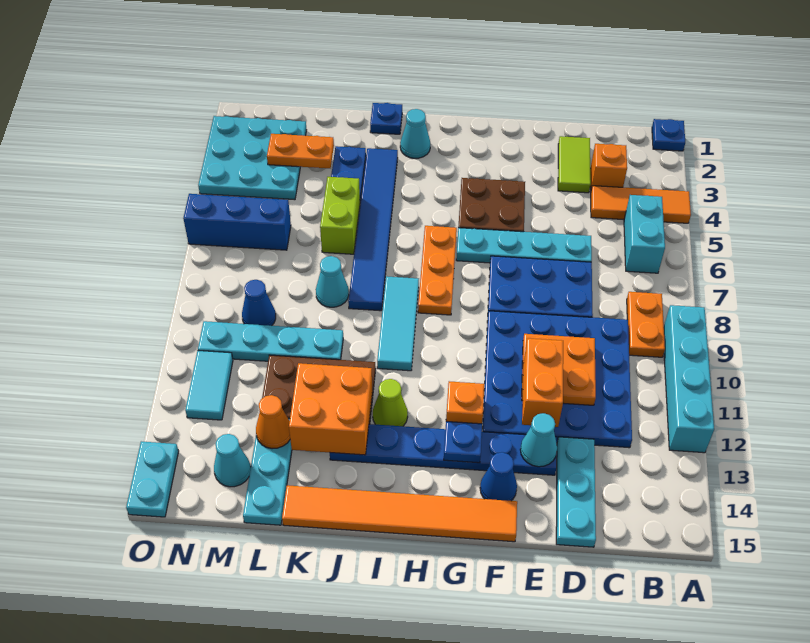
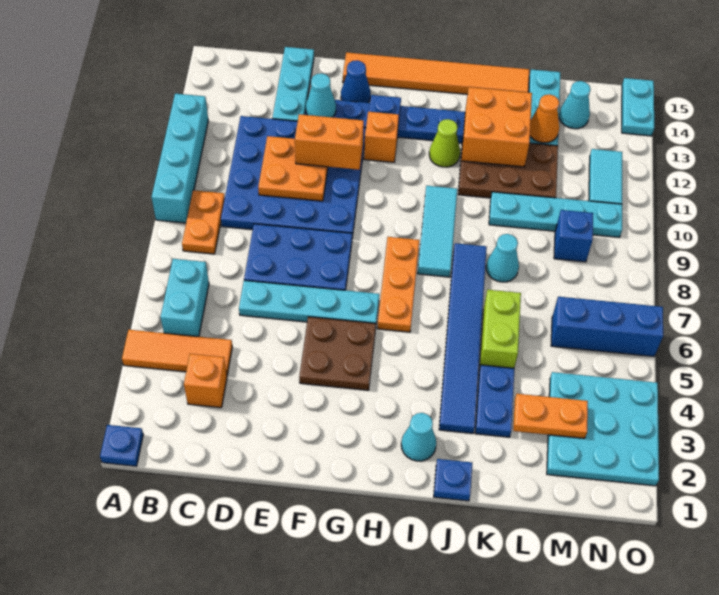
lime tile D2:D3 level 1 -> none
orange brick E11:E12 level 3 -> orange brick E11:F11 level 3
blue cone M9 level 1 -> blue brick M9 level 1

